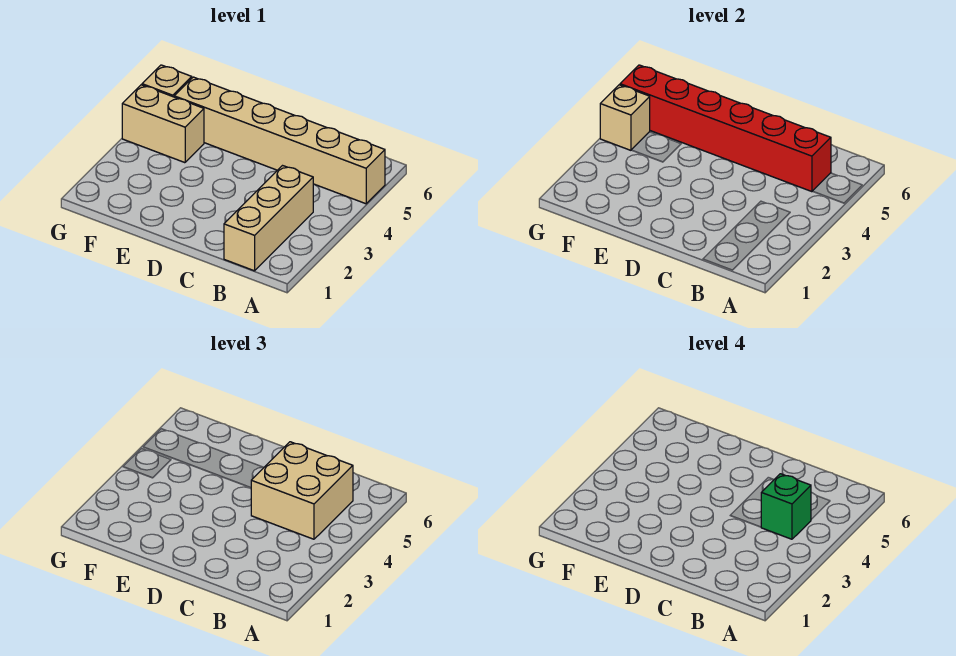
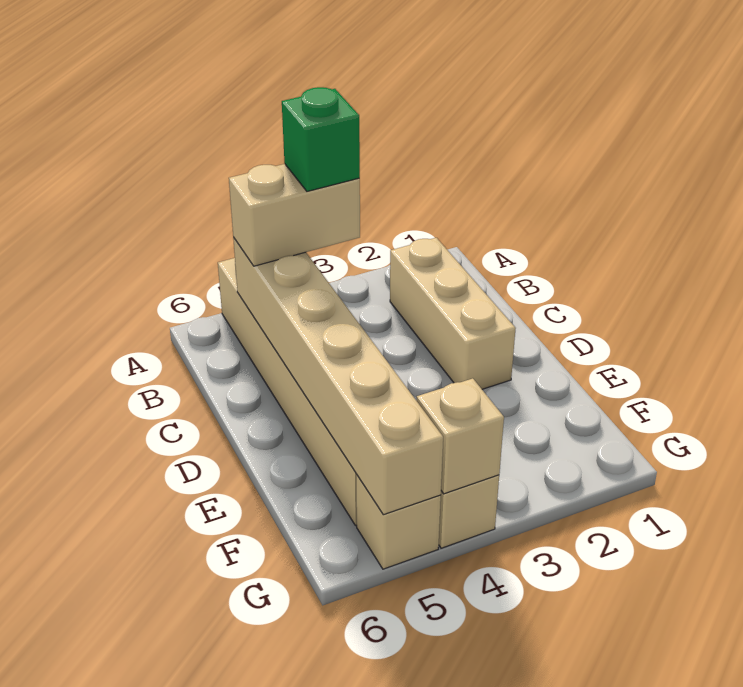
tan brick B1:B3 level 1 -> tan brick B2:D2 level 1
tan brick B4:C5 level 3 -> tan brick B4:B5 level 3
red brick B5:G5 level 2 -> tan brick B5:G5 level 2

